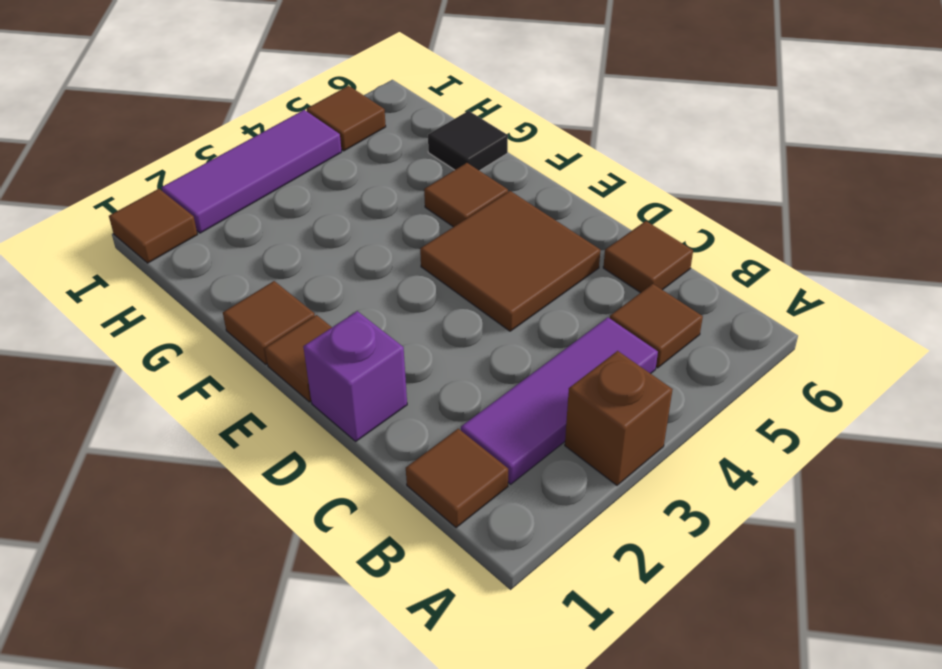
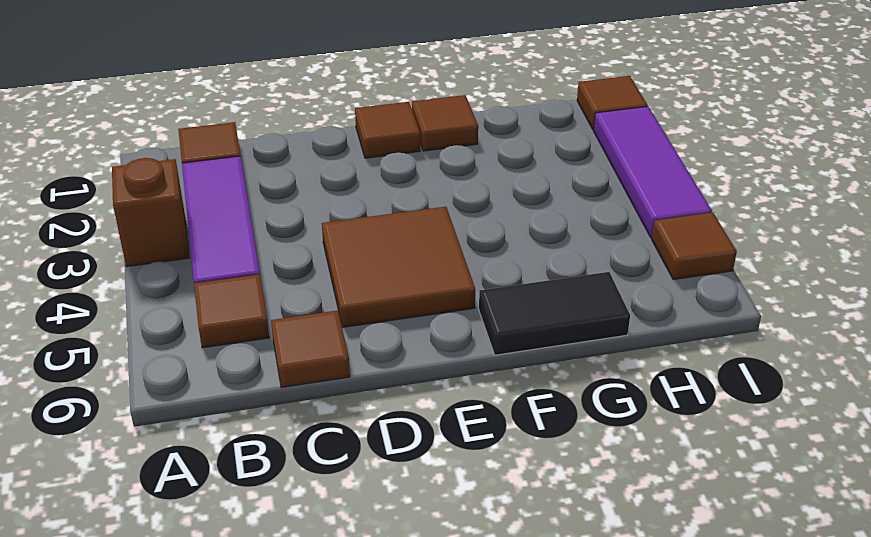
purple brick D1 level 1 -> none
brown tile F5 level 1 -> none
black tile G6 level 1 -> black tile F6:G6 level 1

